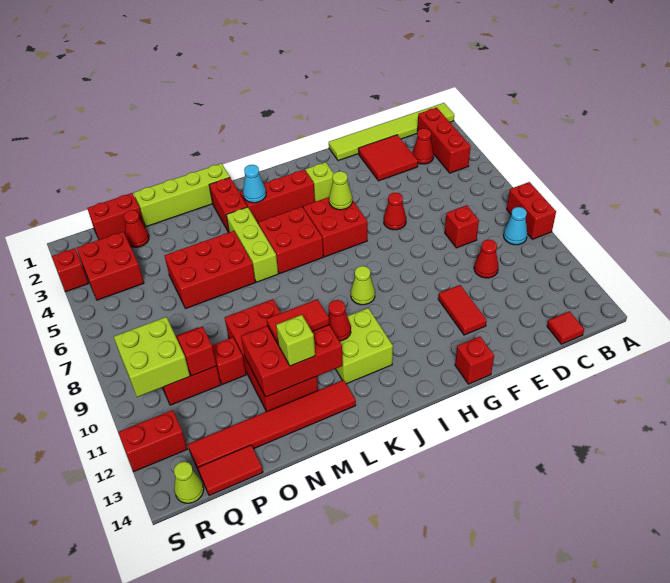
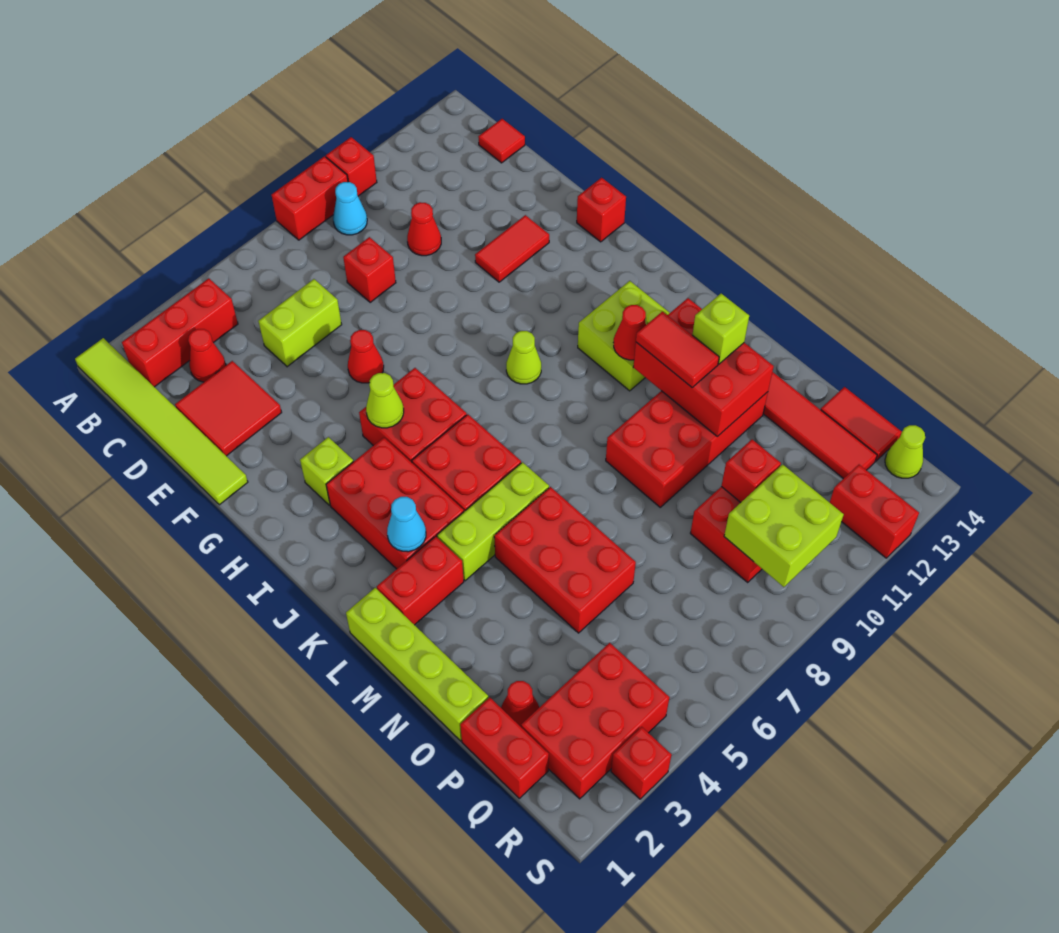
none -> lime brick D5:D6 level 1
red brick I3:K3 level 1 -> red brick I3:K4 level 1
red brick O10 level 1 -> red brick A10 level 1
red brick Q3:R4 level 1 -> red brick Q2:R4 level 1

